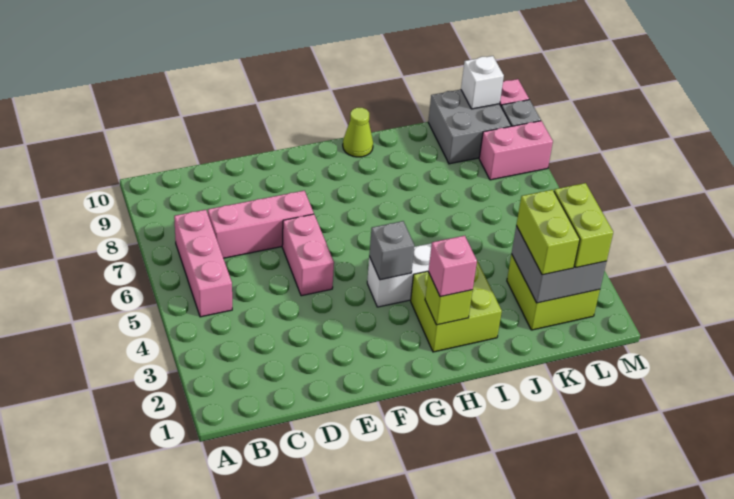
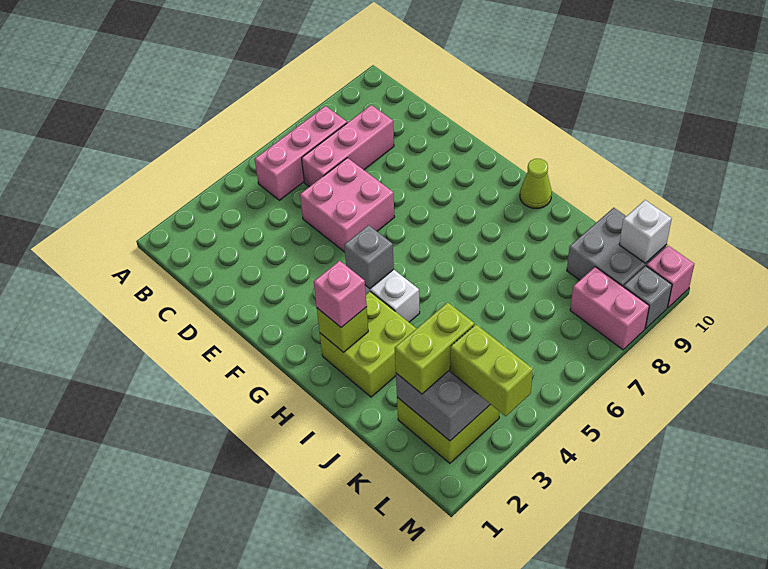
pink brick C7:E7 level 1 -> pink brick C6:C8 level 1
pink brick E5:E6 level 1 -> pink brick D5:E6 level 1
lime brick L2:L3 level 3 -> lime brick L3:M3 level 3

